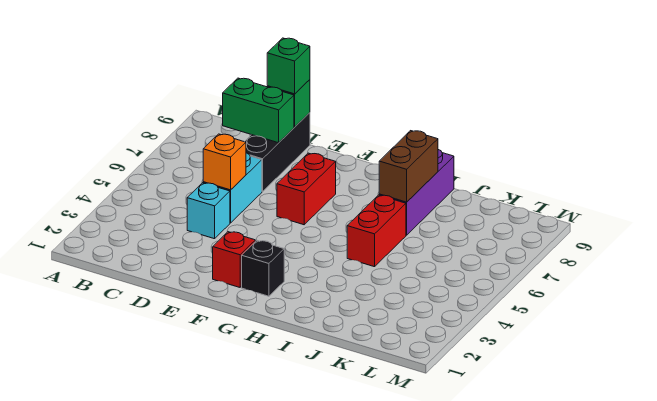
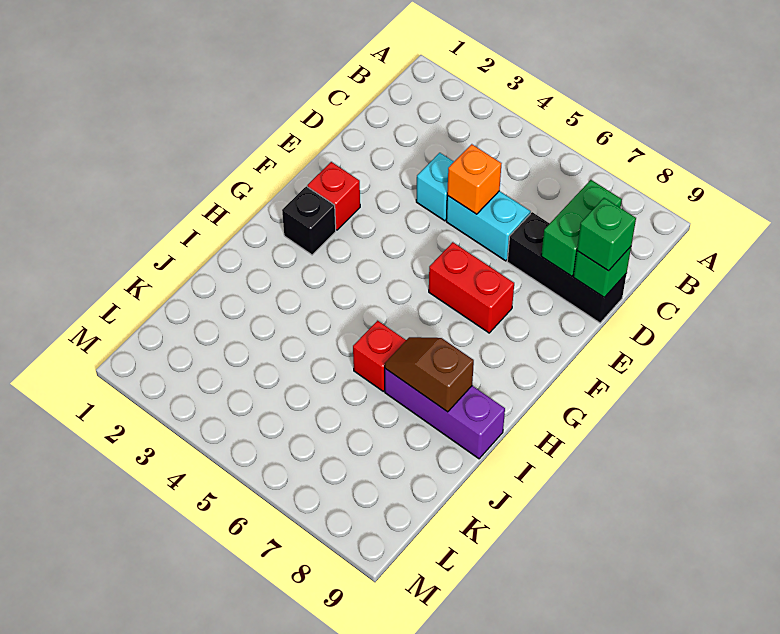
red brick I5:I6 level 1 -> red brick I6 level 1
brown brick I7:I8 level 2 -> brown slope I7:I8 level 2 top 8

